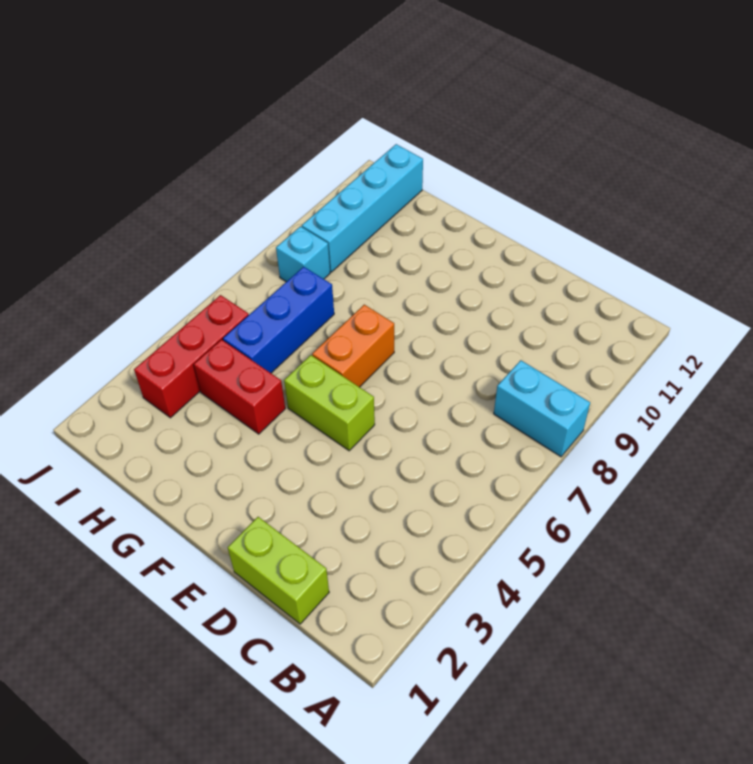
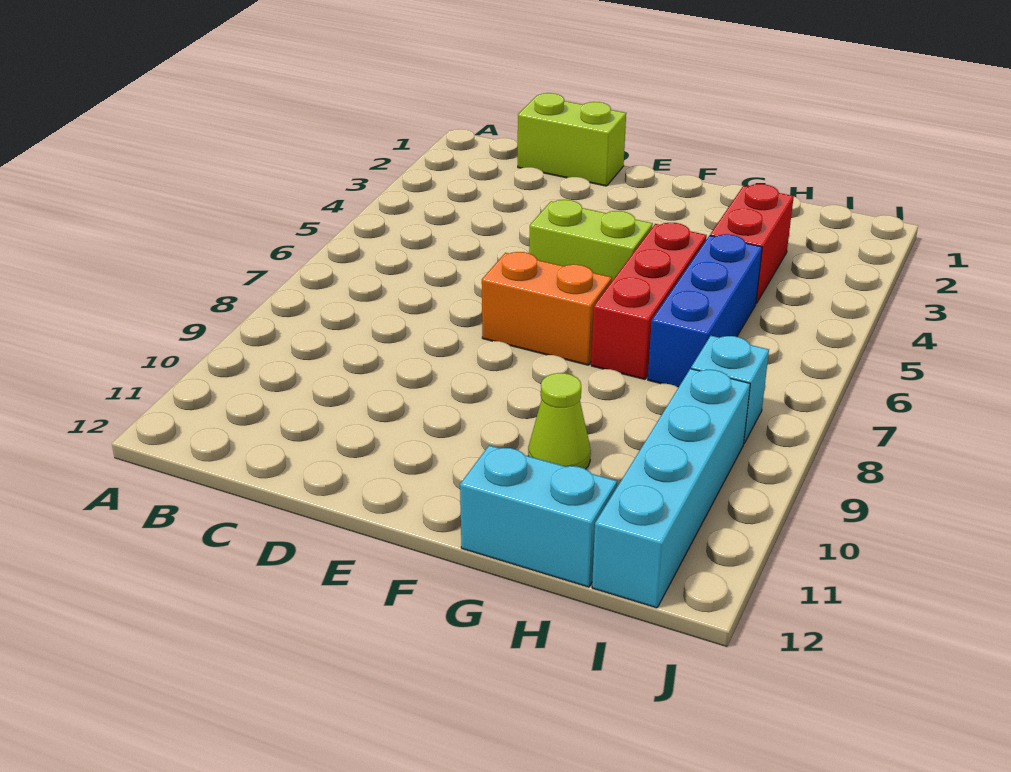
cyan brick A8:B8 level 1 -> cyan brick G12:H12 level 1
orange brick F6:F7 level 1 -> orange brick E7:F7 level 1
red brick G4:H4 level 1 -> red brick H3:H4 level 1
none -> lime cone G10 level 1
red brick I3:I5 level 1 -> red brick G5:G7 level 1

